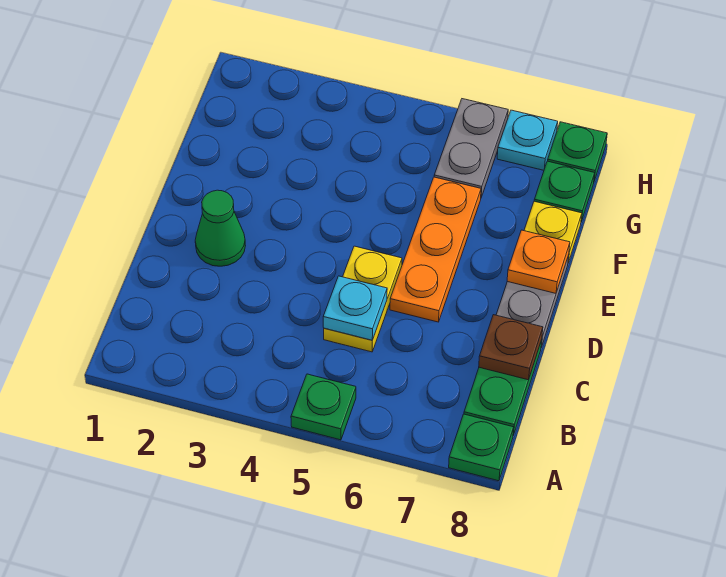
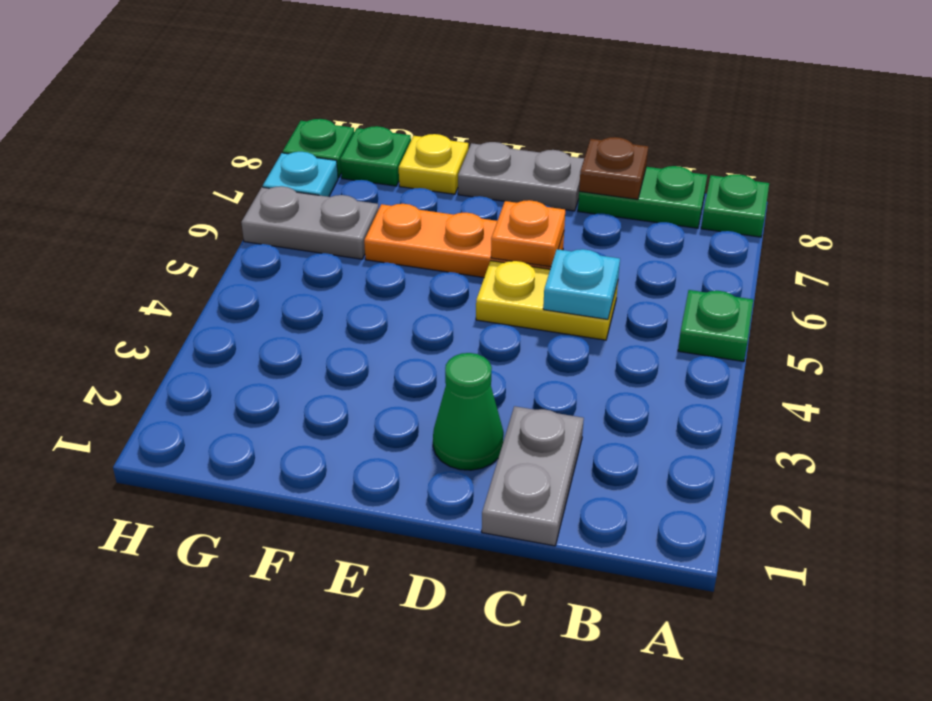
none -> grey plate C1:C2 level 1
orange plate E8 level 2 -> orange plate D6 level 2

